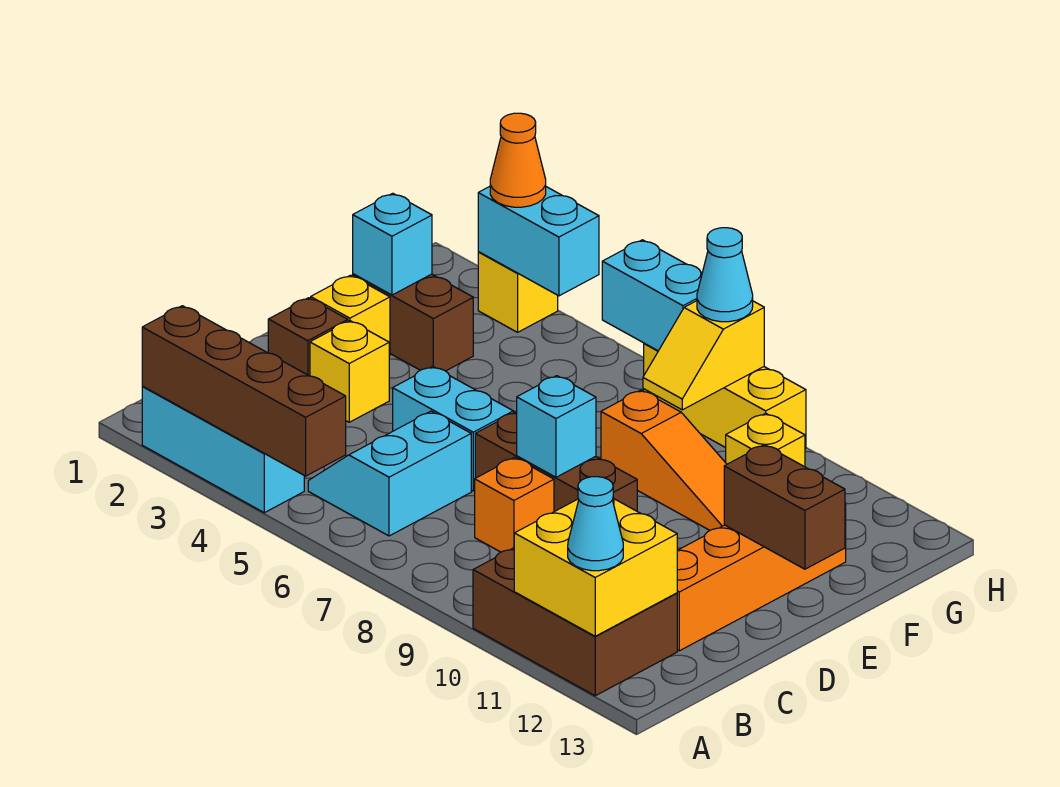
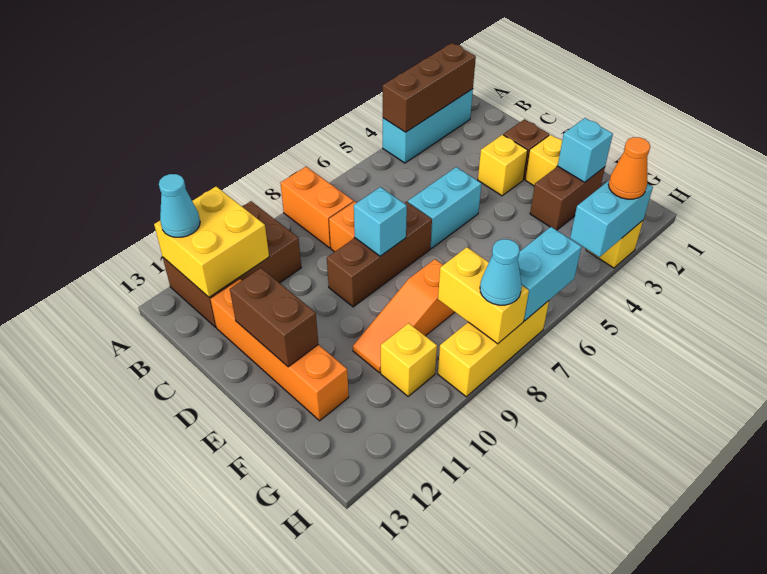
brown brick A2:A5 level 2 -> brown brick A2:A4 level 2
none -> orange brick A8:B8 level 1
cyan slope B5:C6 level 1 top 6 -> none
brown brick E12:E13 level 2 -> brown brick D12:E12 level 2
yellow slope G8:H8 level 2 top H -> yellow brick G8:H8 level 2

